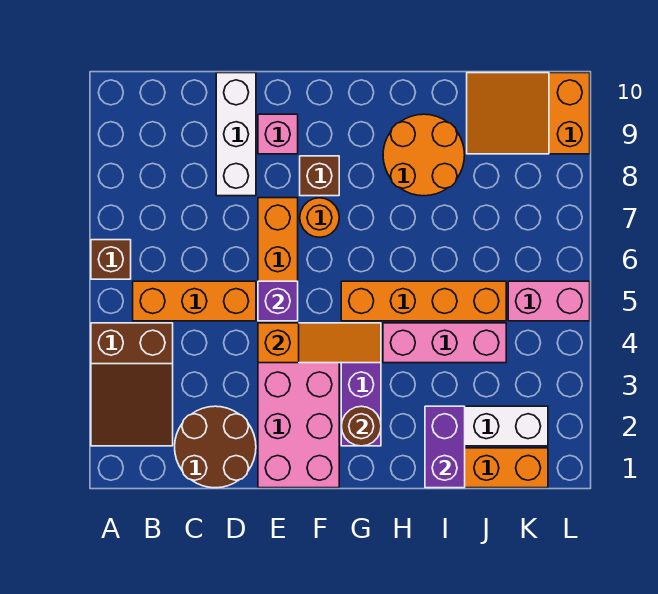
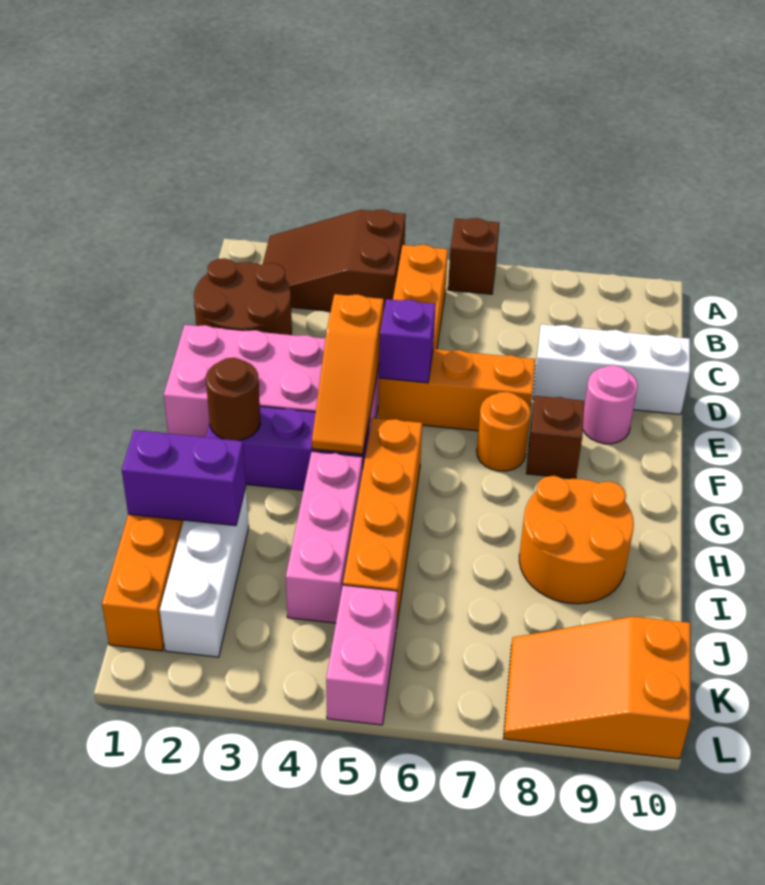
pink brick E9 level 1 -> pink round brick E9 level 1
orange slope J9:L10 level 1 top L -> orange slope K8:L10 level 1 top 10

